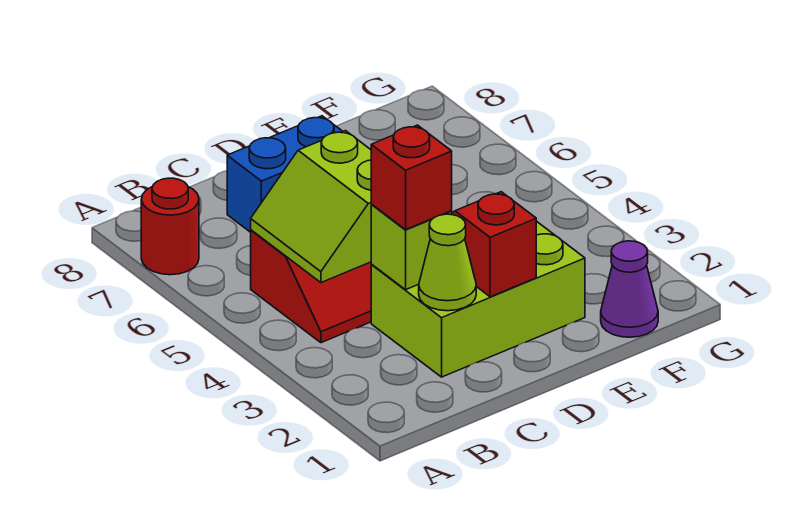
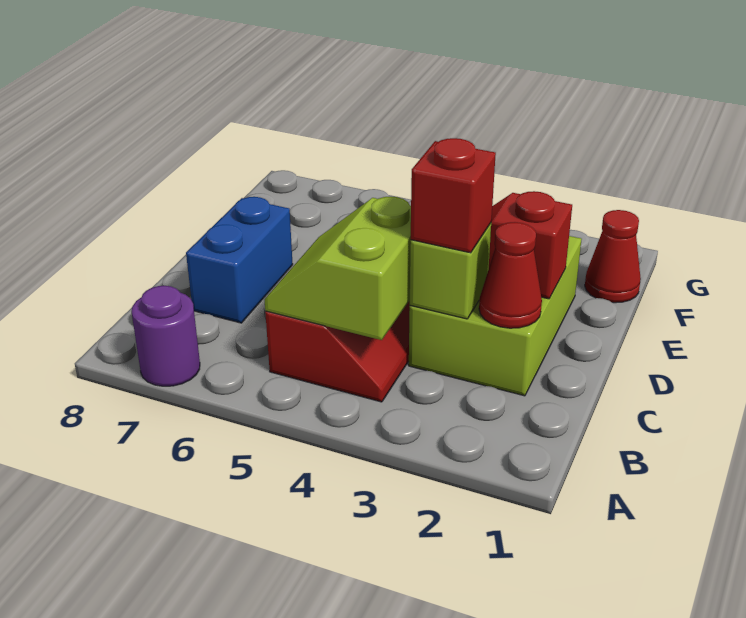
red round brick A7 level 1 -> purple round brick A7 level 1
lime slope B4:C5 level 2 top C -> lime slope B4:C5 level 2 top 4
lime cone C2 level 2 -> red cone C2 level 2
purple cone F1 level 1 -> red cone F1 level 1

